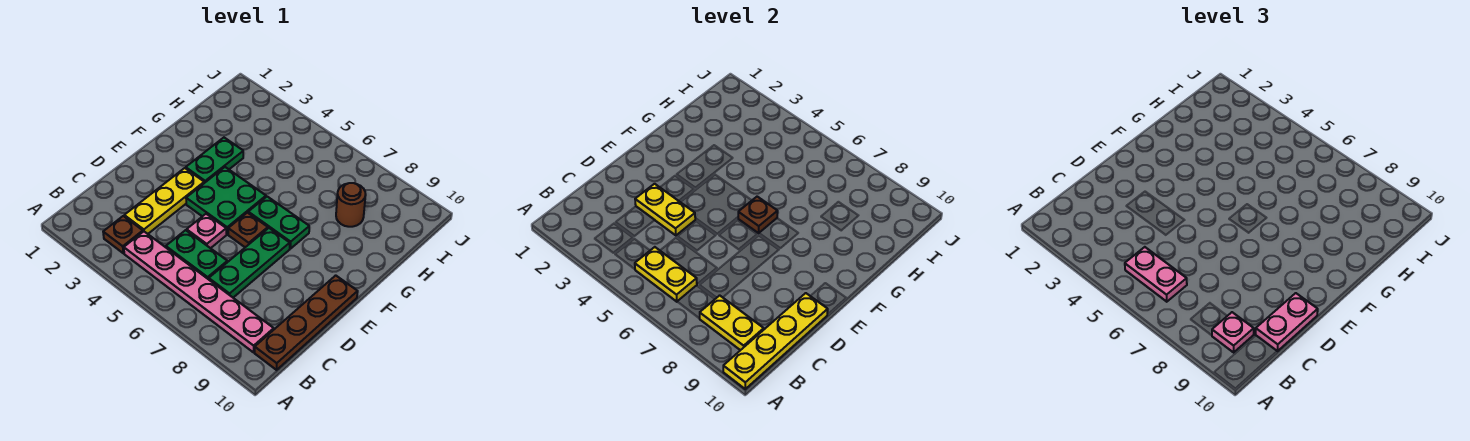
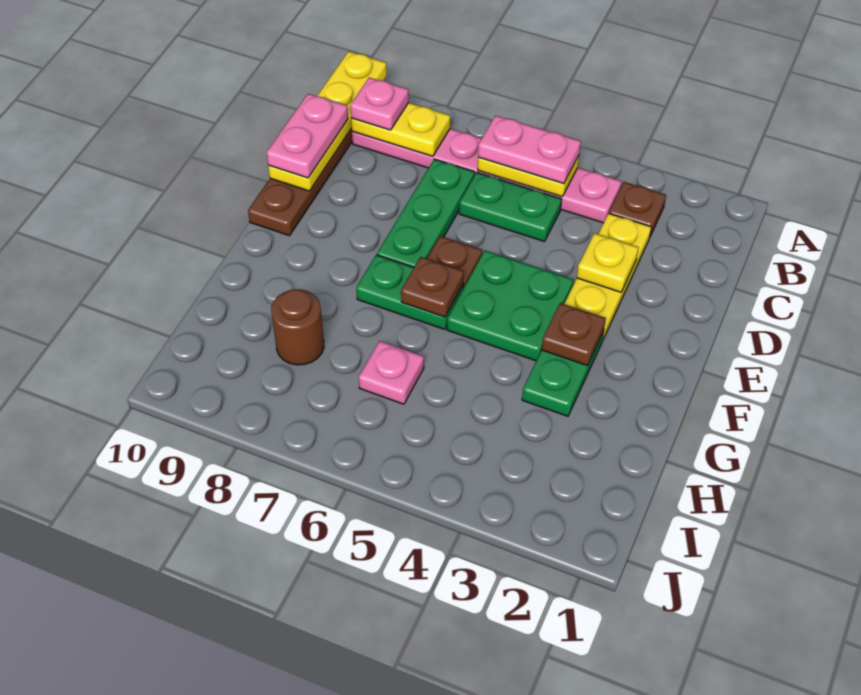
yellow plate D3:D4 level 2 -> yellow plate D3 level 2
pink plate D5 level 1 -> pink plate H6 level 1
none -> brown plate F3 level 2

